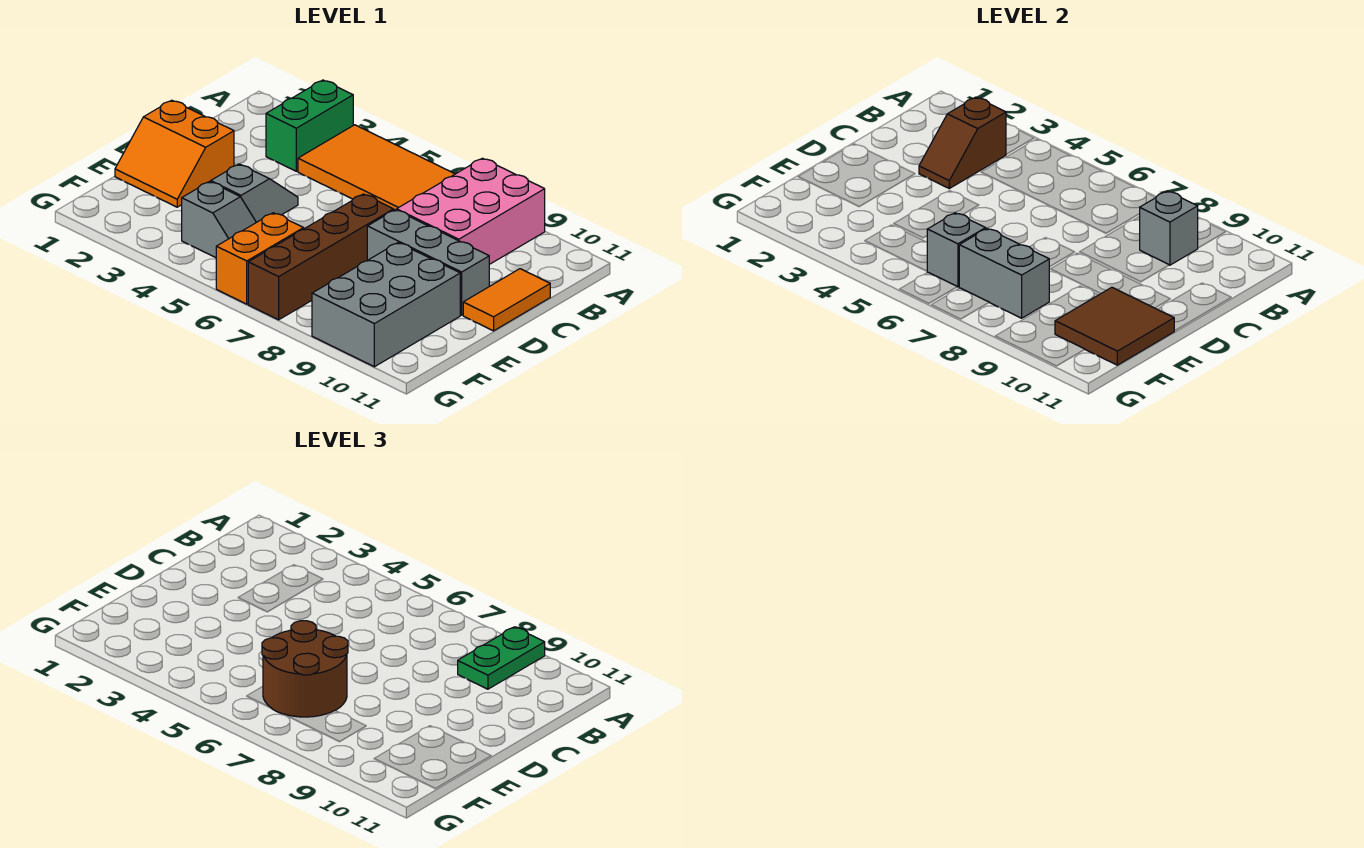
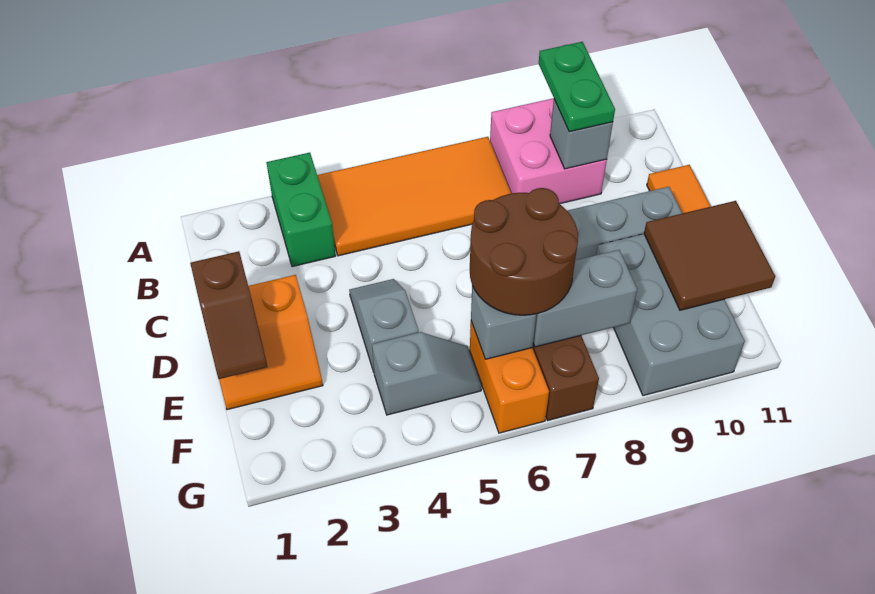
pink brick A8:C9 level 1 -> pink brick A8:B9 level 1
brown slope B3:C3 level 2 top B -> brown slope D1:E1 level 2 top D

